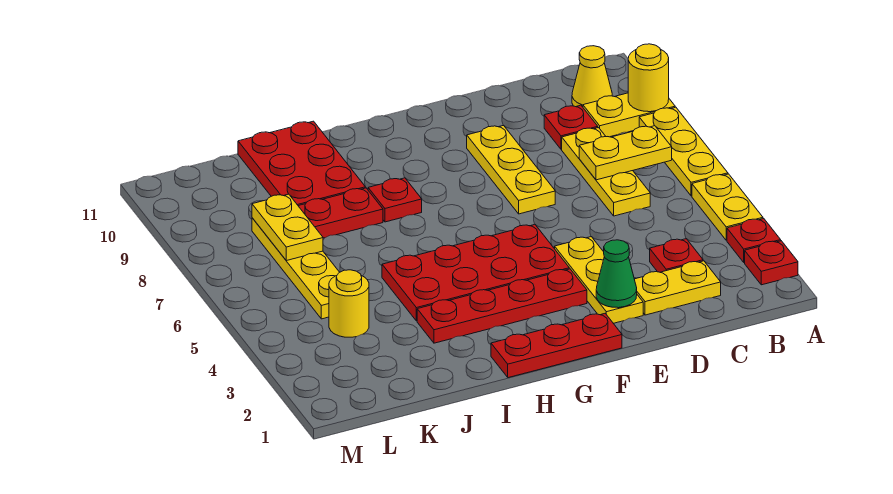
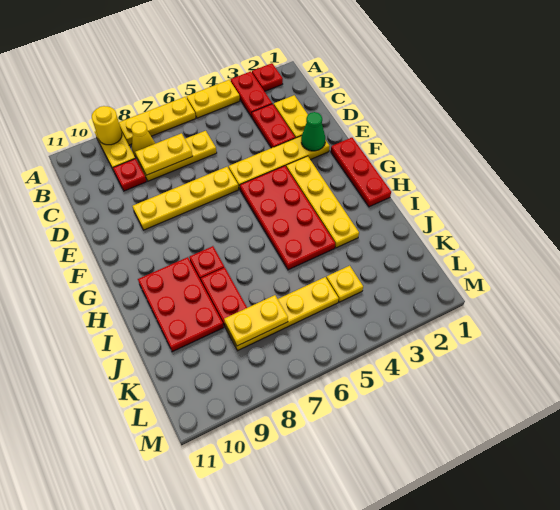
red plate A3 level 1 -> red plate A3:B3 level 1
yellow plate B7:C7 level 2 -> yellow plate C7:C8 level 2
yellow cone B10 level 1 -> yellow cone B8 level 1
red plate C3 level 1 -> red plate C3:D3 level 1
yellow plate E2:E4 level 1 -> yellow plate E2:E5 level 1
yellow plate E7:E9 level 1 -> yellow plate E6:E9 level 1
red plate F3:I3 level 1 -> yellow plate F3:I3 level 1
red plate I9:J11 level 1 -> red plate H9:J10 level 1
yellow round brick K4 level 1 -> yellow plate K4 level 1

